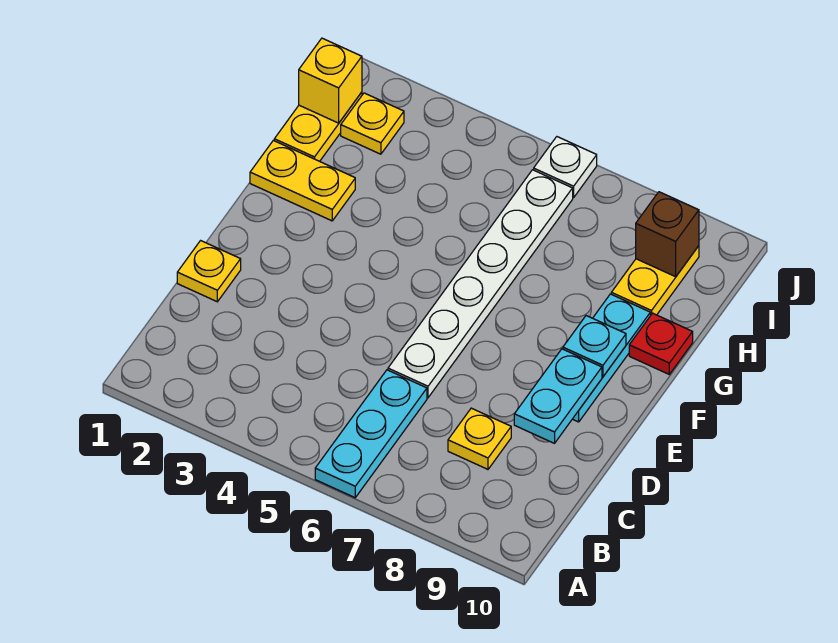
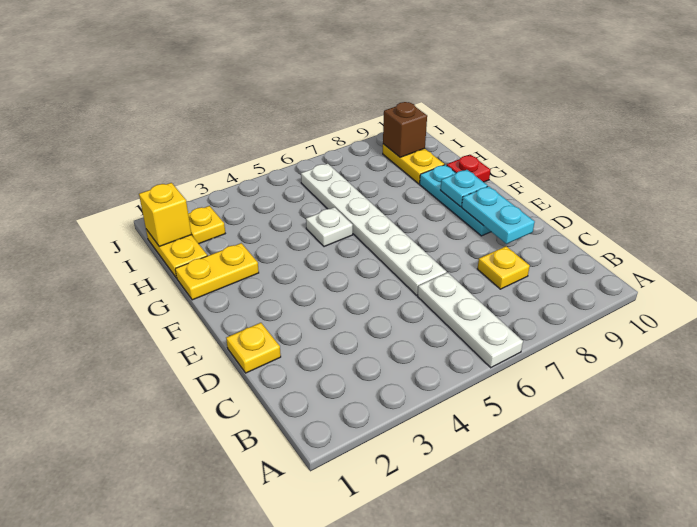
cyan plate A6:C6 level 1 -> white plate A6:C6 level 1
white plate J6 level 1 -> white plate G5 level 1

